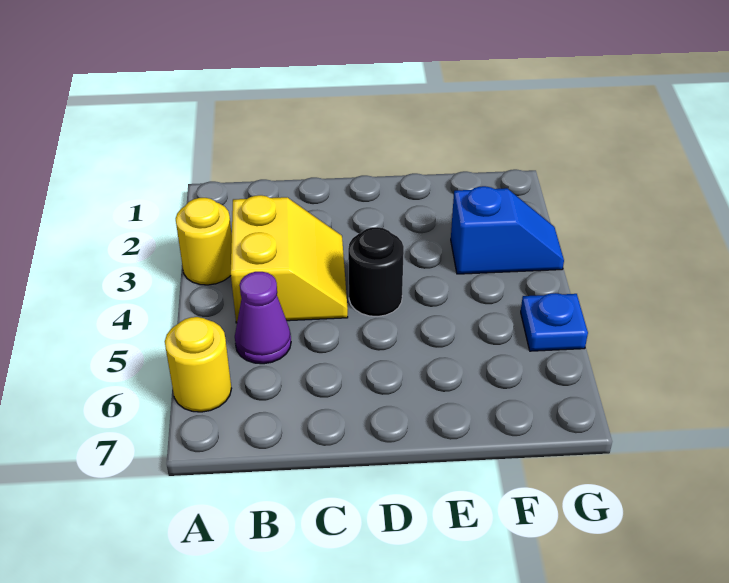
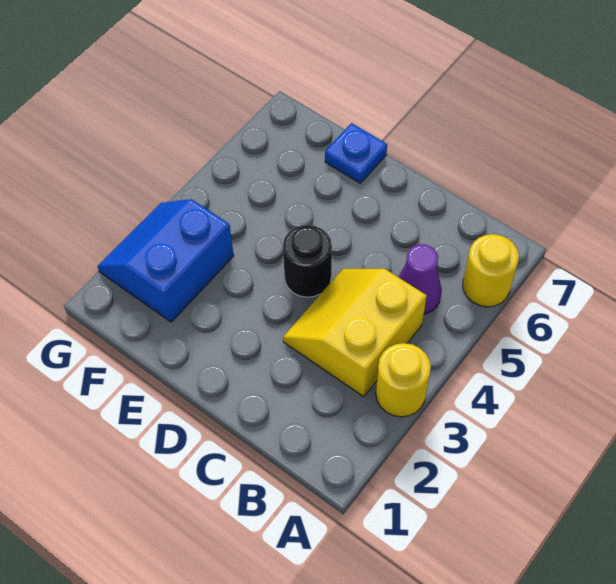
blue slope F3:G3 level 1 top F -> blue slope F2:G3 level 1 top F
blue plate G5 level 1 -> blue plate E7 level 1

